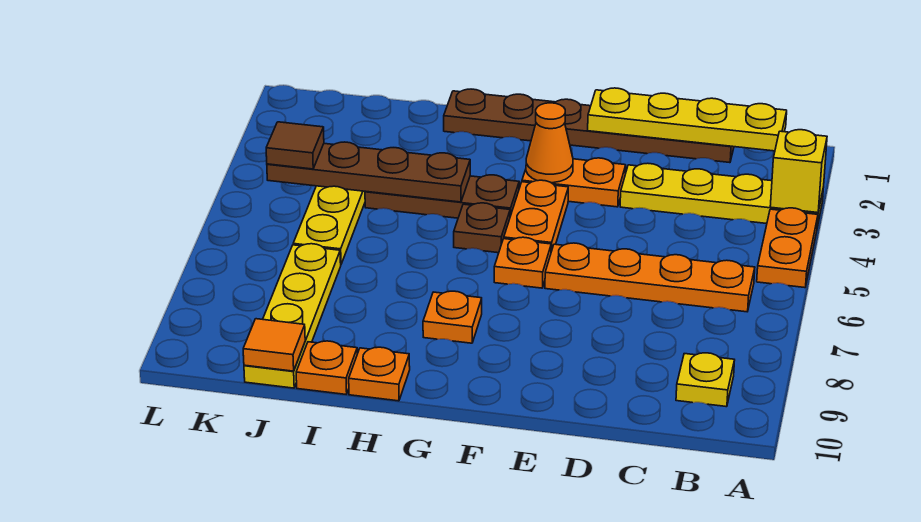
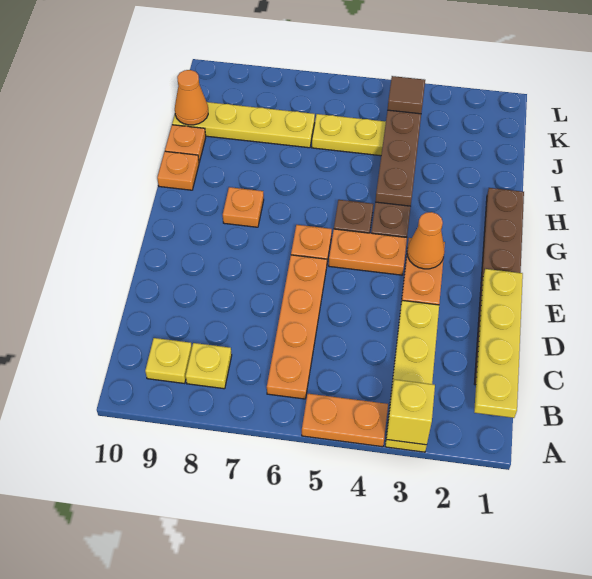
none -> yellow plate B8 level 1
orange tile J10 level 2 -> orange cone J10 level 2

